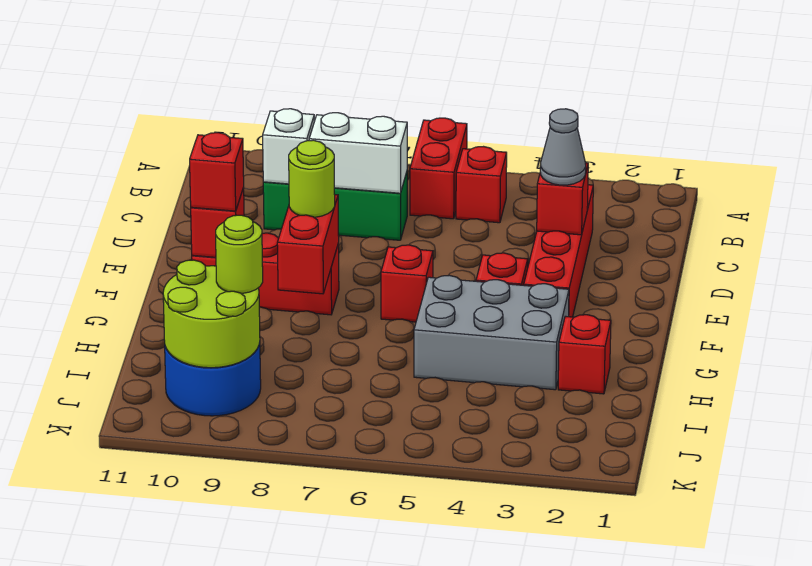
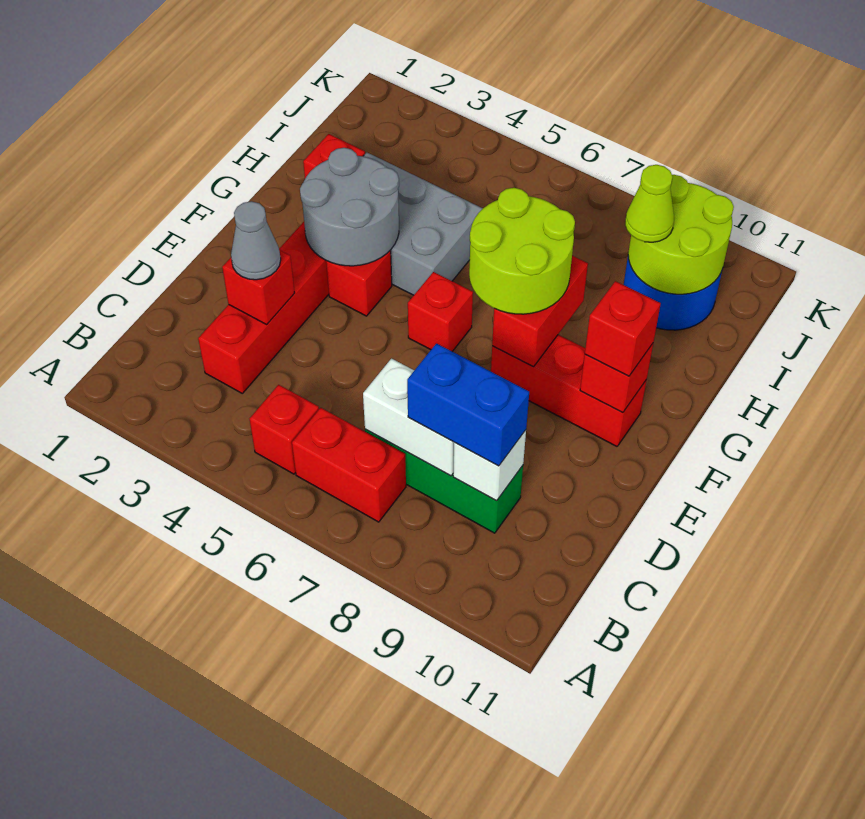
red brick A6:B6 level 1 -> red brick B6:B7 level 1
none -> blue brick C8:C9 level 3
none -> grey round brick F3:G4 level 2
lime round brick F8 level 3 -> lime round brick F7:G8 level 3
lime round brick I9 level 3 -> lime cone I9 level 3

